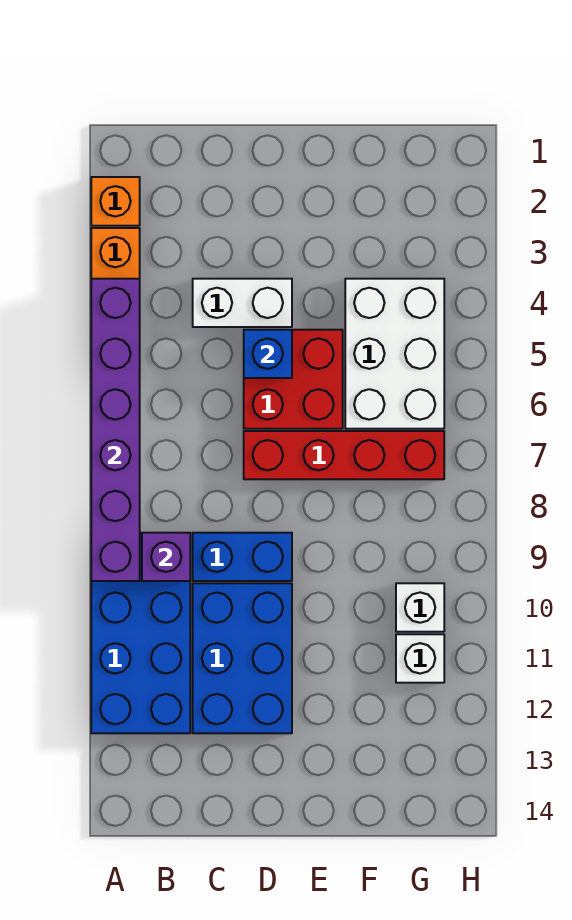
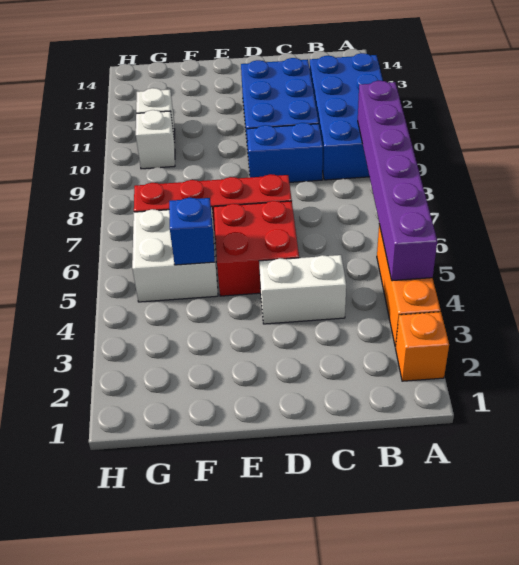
purple brick B9 level 2 -> none
blue brick D5 level 2 -> blue brick F5 level 2
white brick F4:G6 level 1 -> white brick F5:G6 level 1

